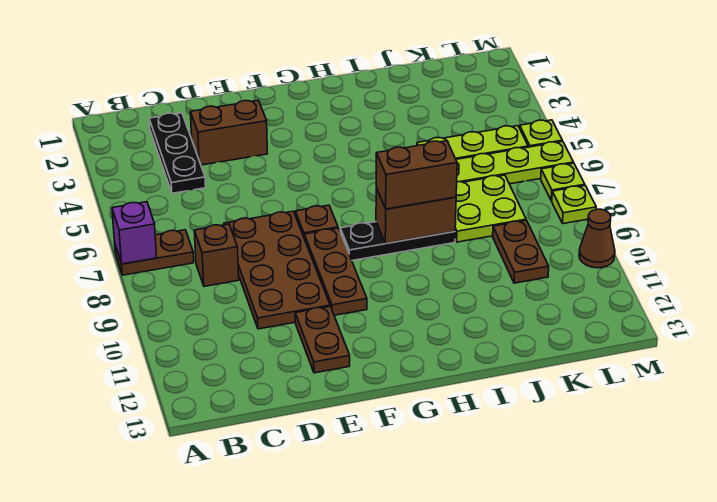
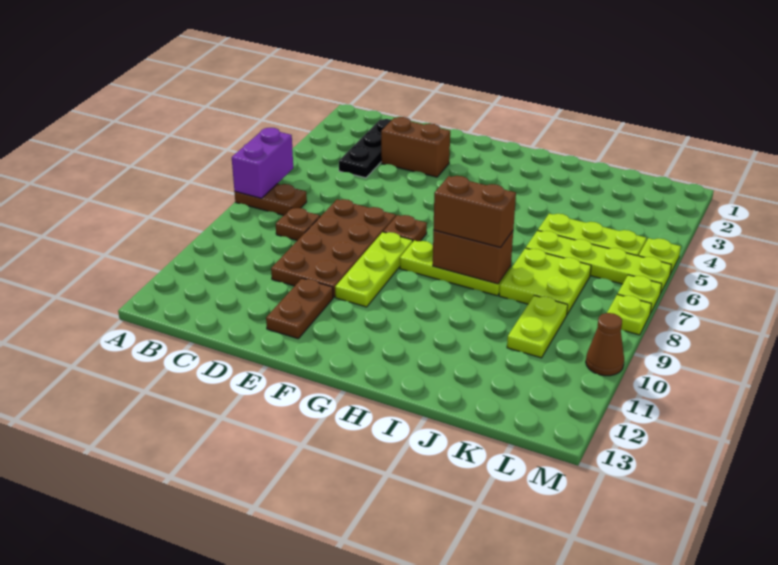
purple brick A7 level 2 -> purple brick A6:A7 level 2
brown brick C8 level 1 -> brown plate C8 level 1
brown plate F8:F10 level 1 -> lime plate F8:F10 level 1
black plate G8:I8 level 1 -> lime plate G8:I8 level 1
brown plate K9:K10 level 1 -> lime plate K9:K10 level 1

